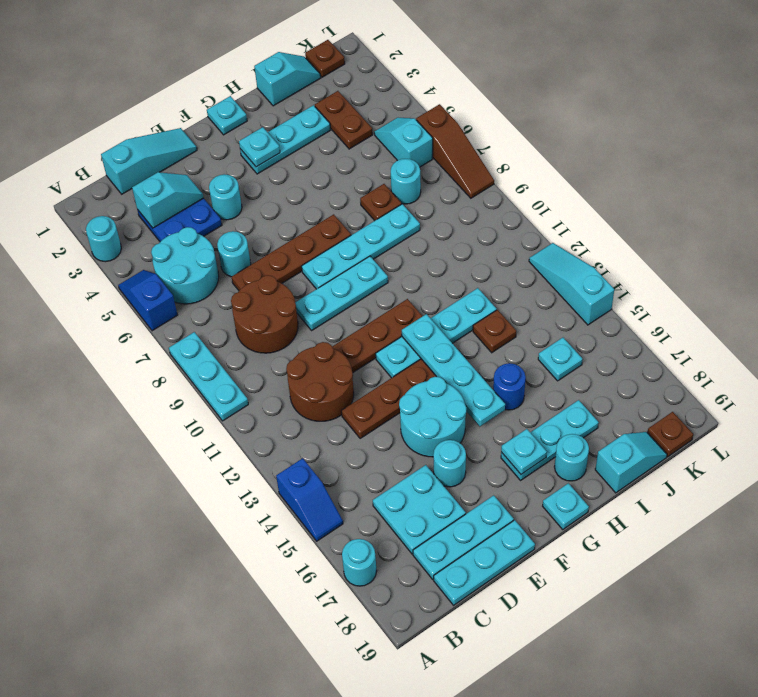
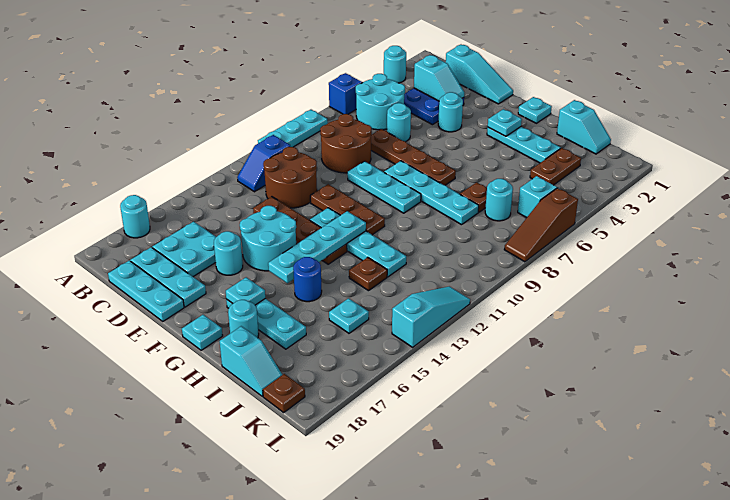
blue slope A14:A15 level 1 top 14 -> blue slope B11:B12 level 1 top 11
brown plate K1 level 1 -> none

